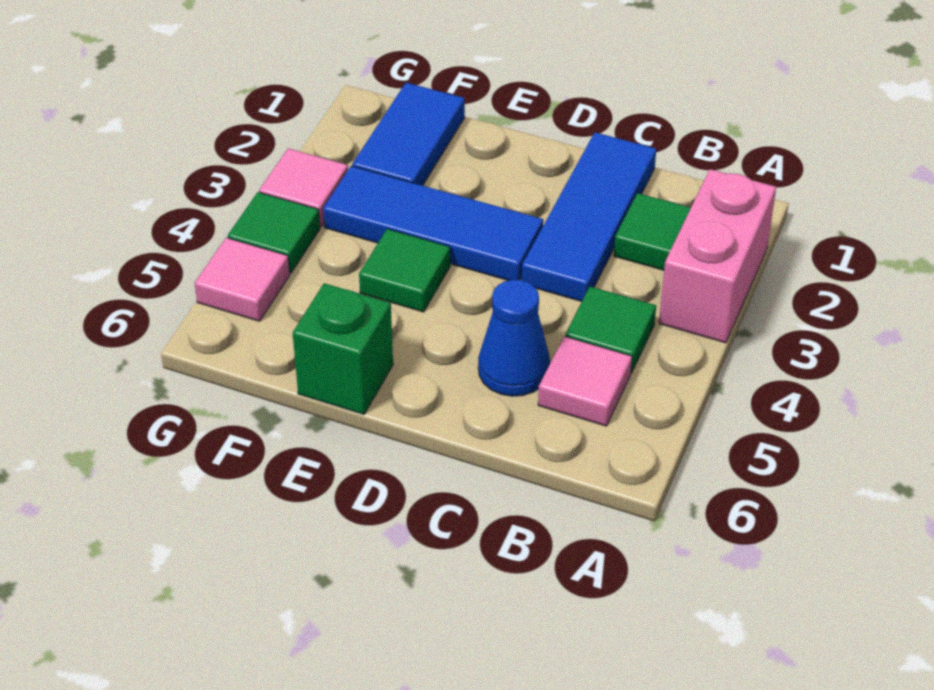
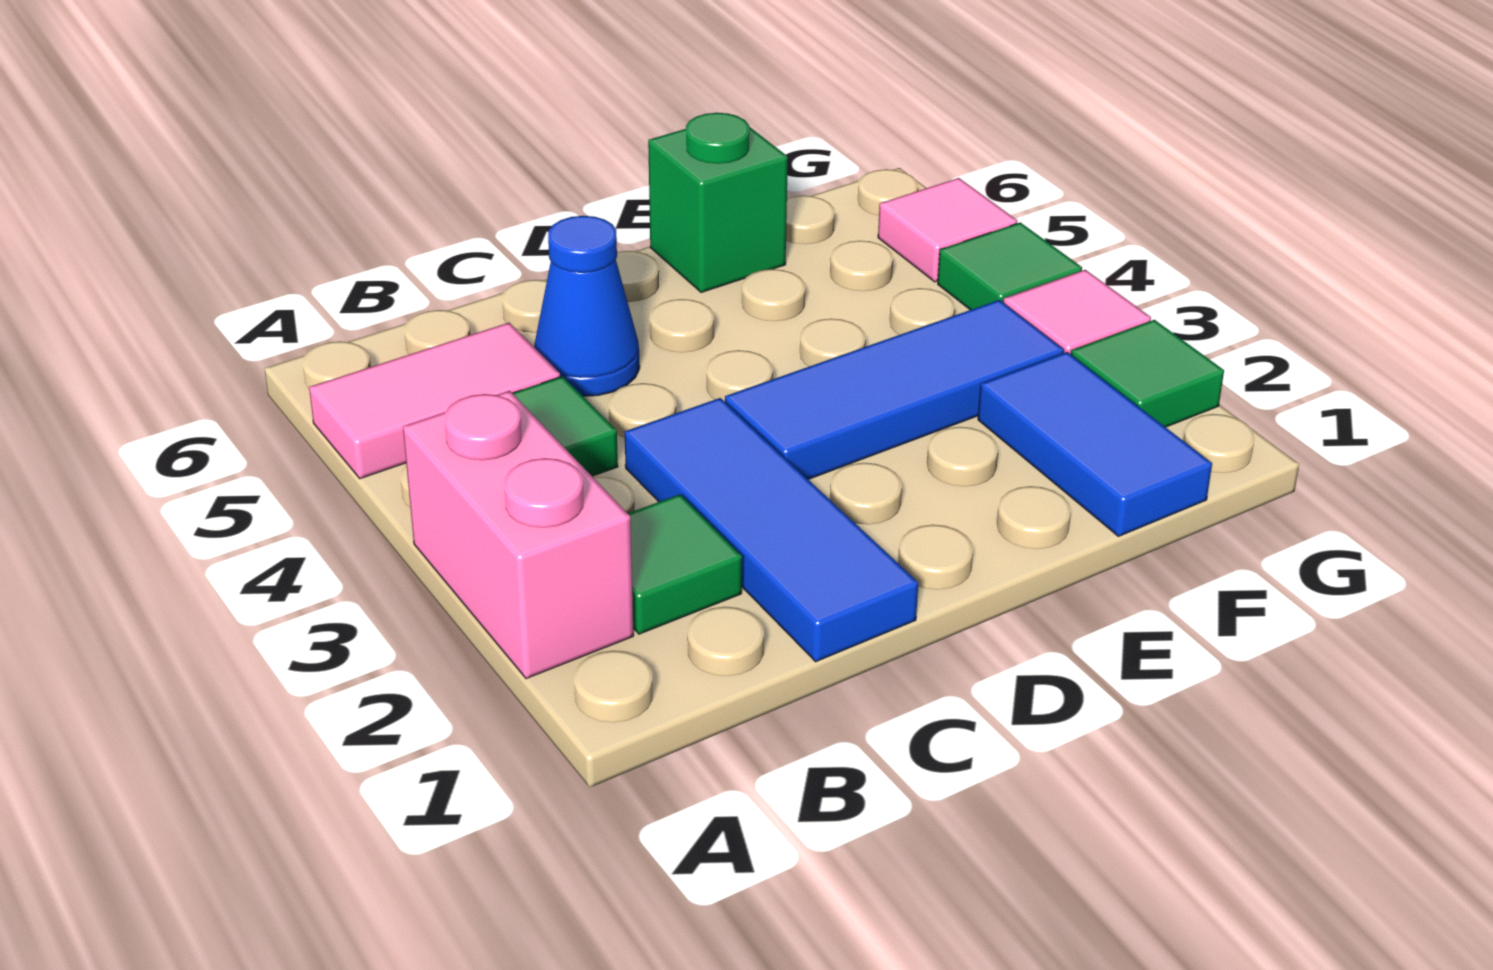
pink tile B5 level 1 -> pink tile A5:B5 level 1
green tile E4 level 1 -> green tile G2 level 1

